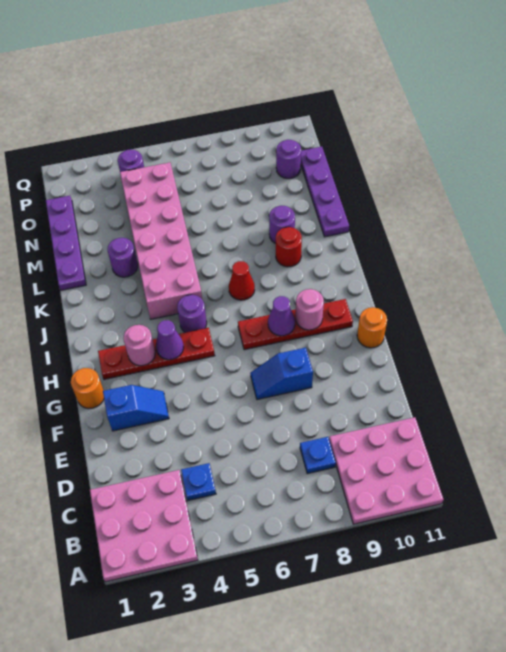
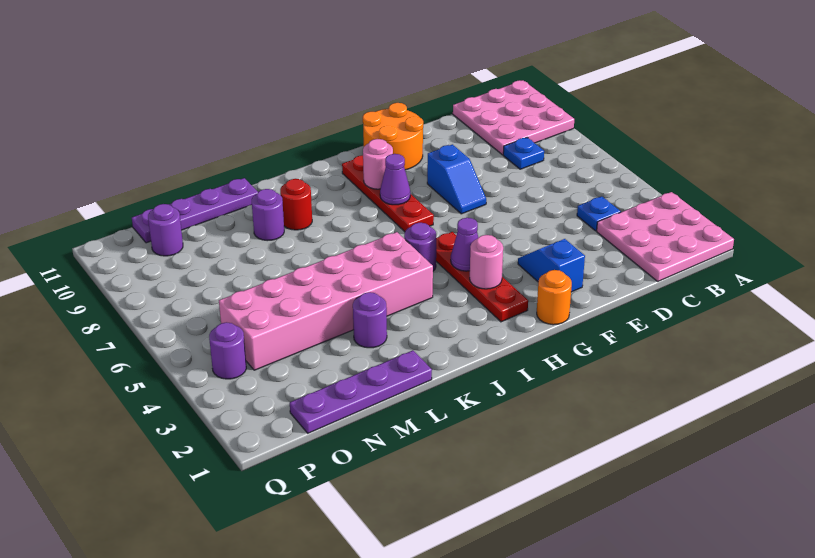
orange round brick G11 level 1 -> orange round brick F10:G11 level 1
red cone J7 level 1 -> none

